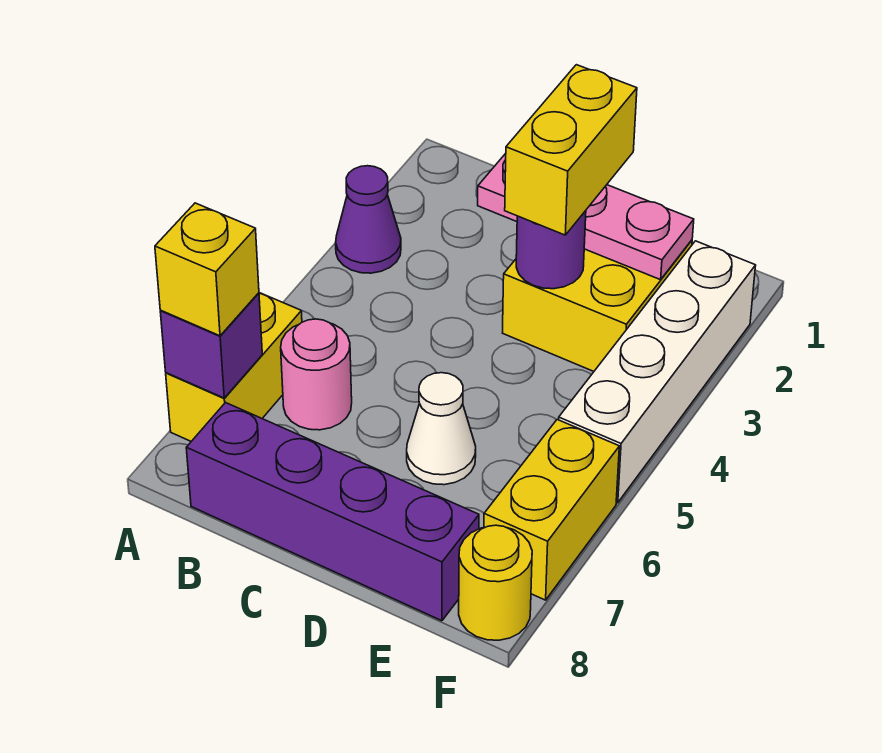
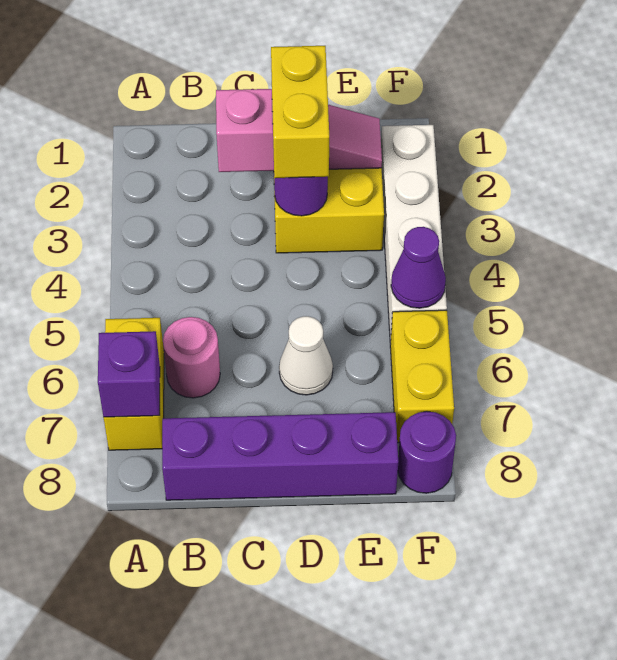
purple cone A3 level 1 -> purple cone F5 level 2
yellow brick A7 level 3 -> none
pink plate C2:E2 level 2 -> pink slope C2:E2 level 2 top C
yellow round brick F8 level 1 -> purple round brick F8 level 1

